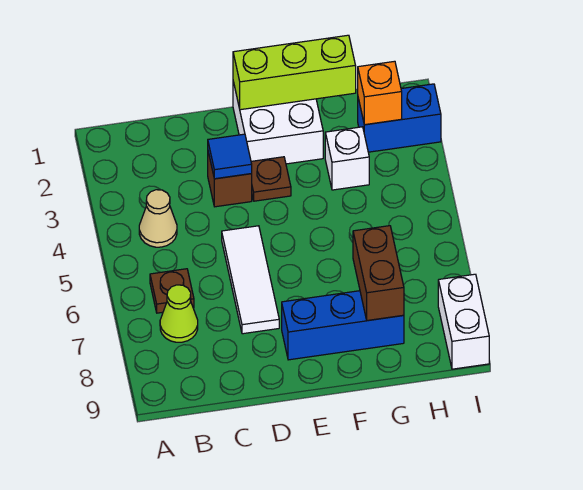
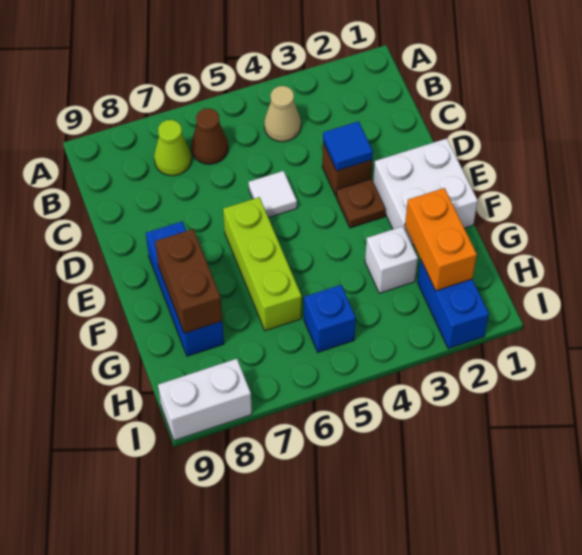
brown plate B6 level 1 -> brown cone B6 level 1
white tile D5:D7 level 1 -> white tile D5 level 1
lime brick E1:G1 level 2 -> lime brick E6:G6 level 1
brown brick G7:G8 level 2 -> brown brick F8:G8 level 2
orange brick H2 level 2 -> orange brick G2:H2 level 2
none -> blue brick H5 level 1

